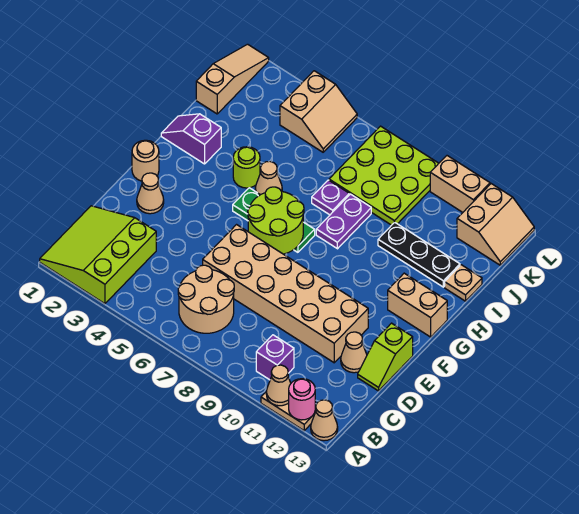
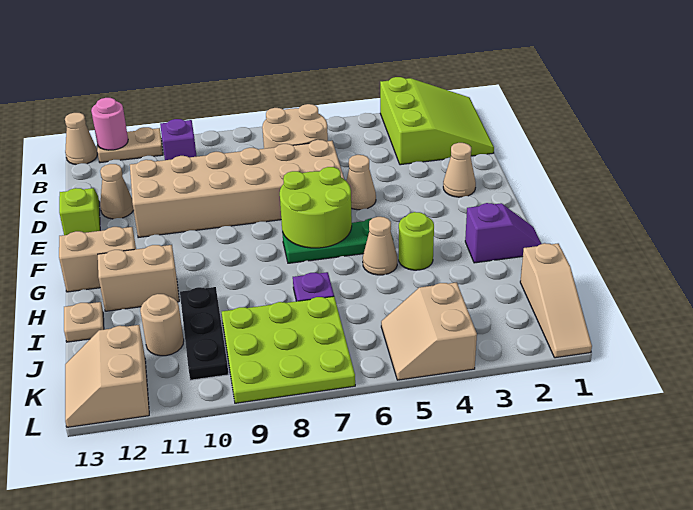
tan cone A11 level 2 -> tan cone E5 level 1
tan round brick F1 level 1 -> tan round brick J11 level 1
purple plate H8:I8 level 1 -> none
black plate I10:I12 level 1 -> black plate I10:K10 level 1
tan brick L10:L11 level 1 -> tan brick H11:H12 level 1

